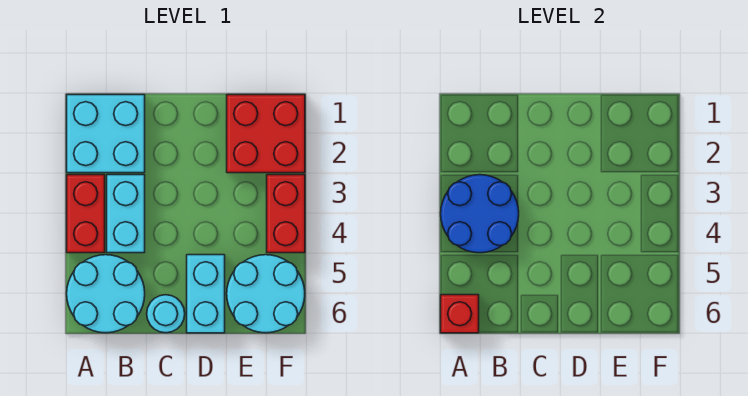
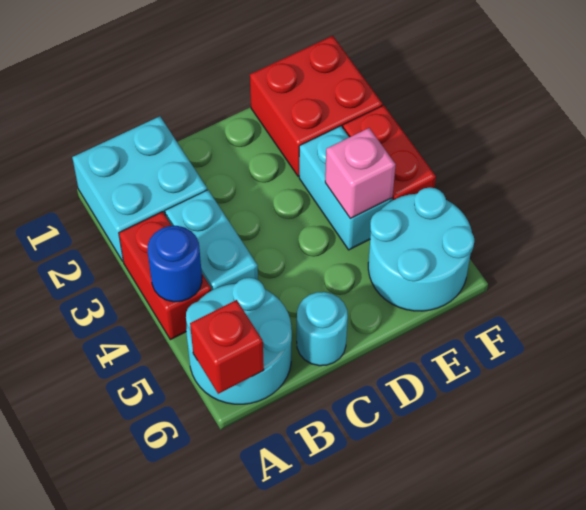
blue round brick A3:B4 level 2 -> blue round brick A4 level 2
cyan brick D5:D6 level 1 -> cyan brick E3:E4 level 1
none -> pink brick E4 level 2

